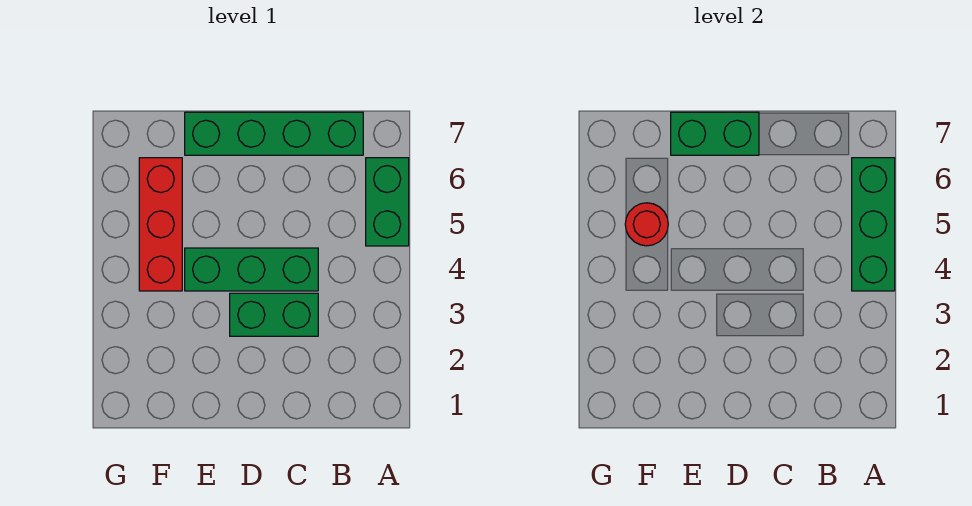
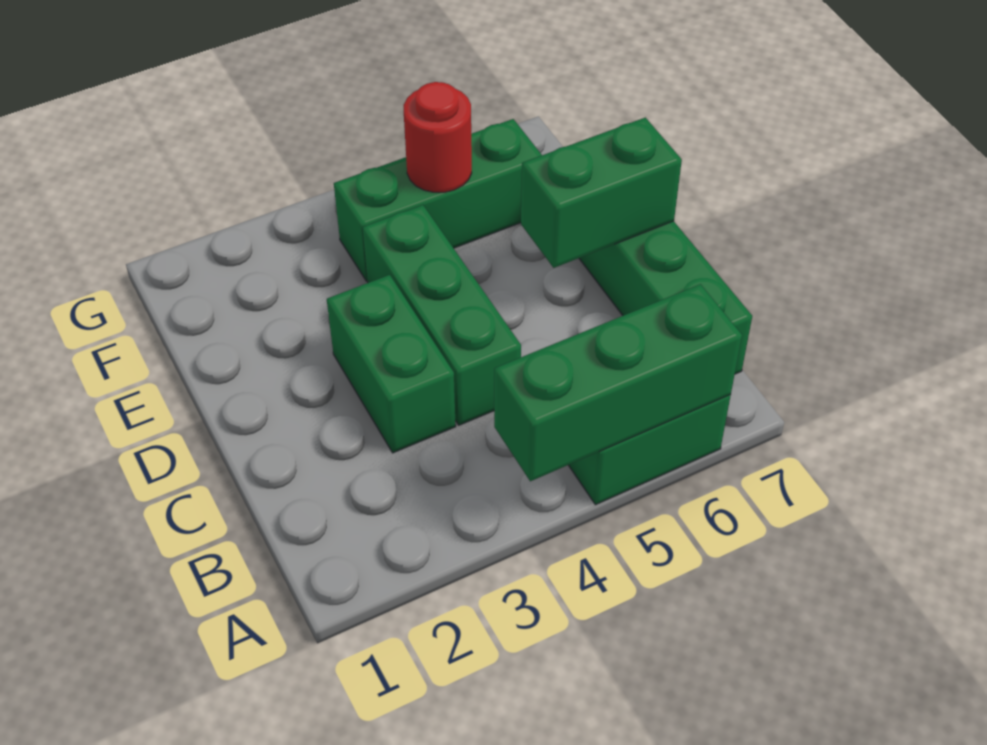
green brick D7:E7 level 2 -> green brick D6:D7 level 2
red brick F4:F6 level 1 -> green brick F4:F6 level 1

